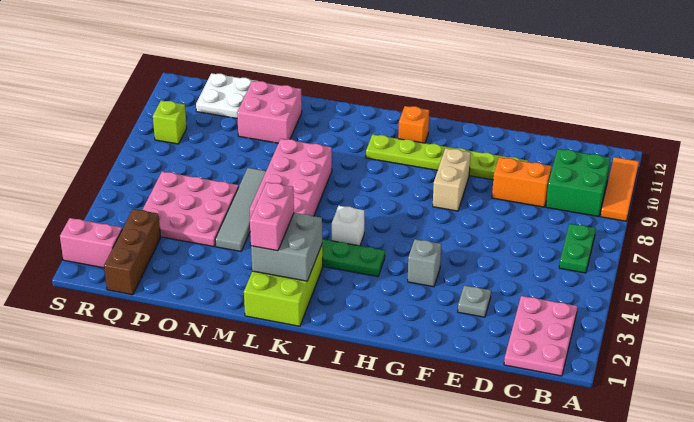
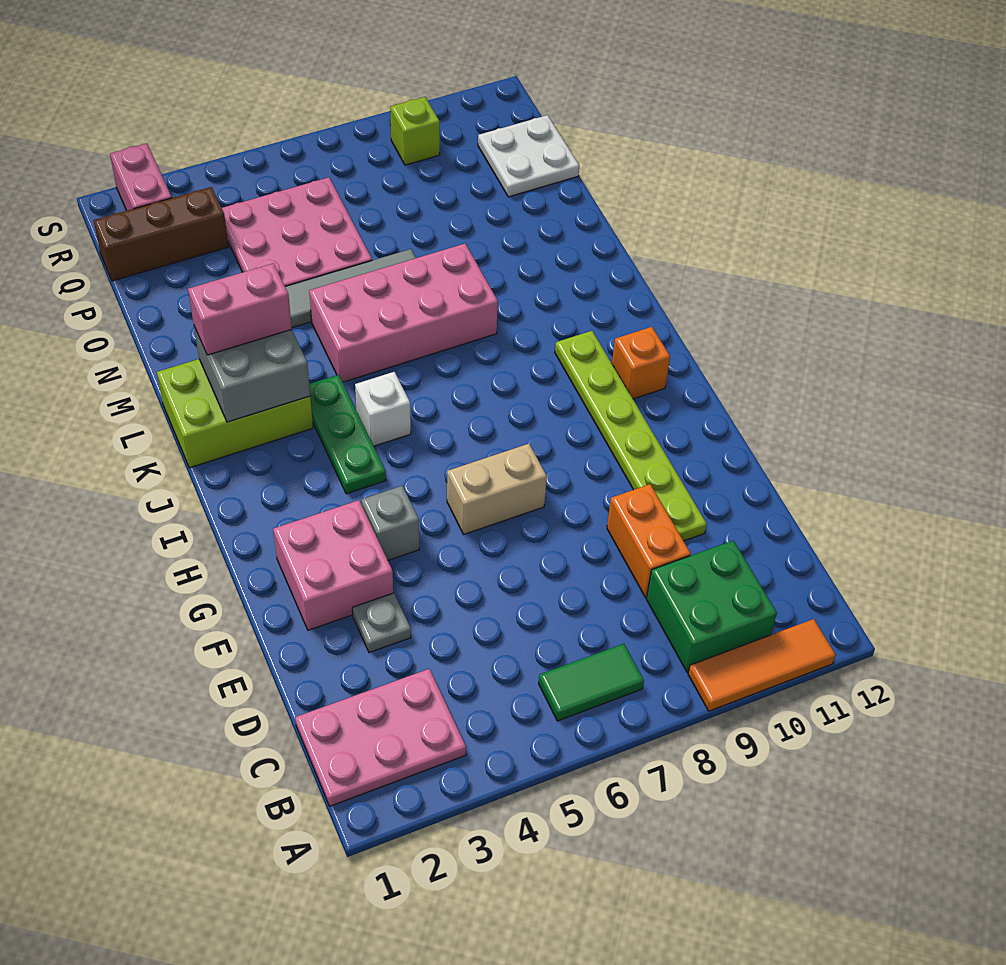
green plate B6:B7 level 1 -> green tile B6:B7 level 1
tan brick G8:G9 level 1 -> tan brick G6:G7 level 1
pink brick N10:O11 level 1 -> pink brick F2:G3 level 1

